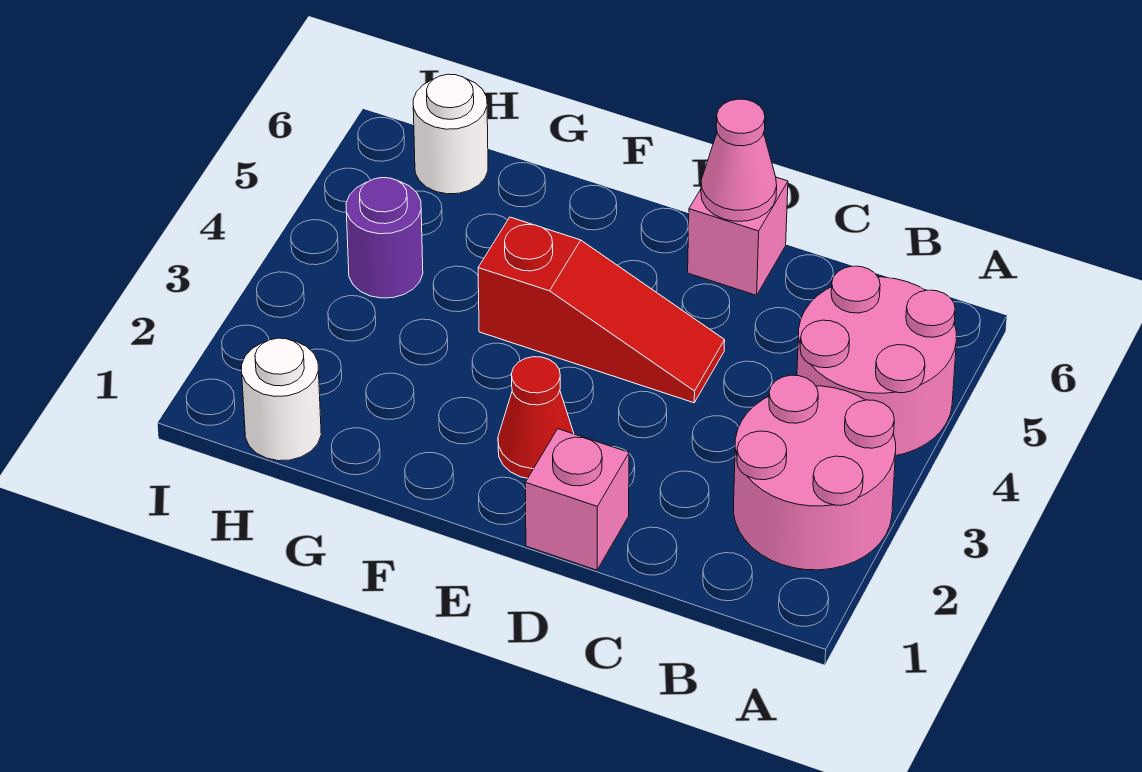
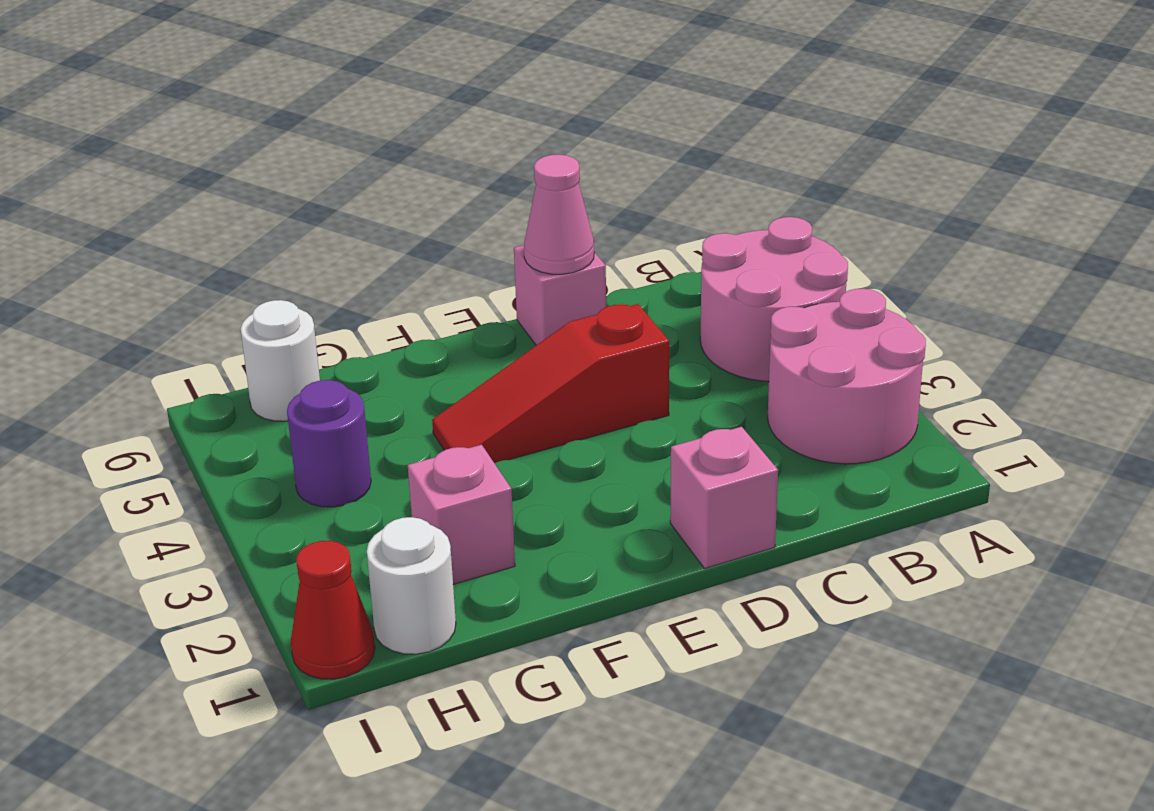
red slope D4:F4 level 1 top F -> red slope D4:F4 level 1 top D
red cone E2 level 1 -> red cone I1 level 1
none -> pink brick G2 level 1

